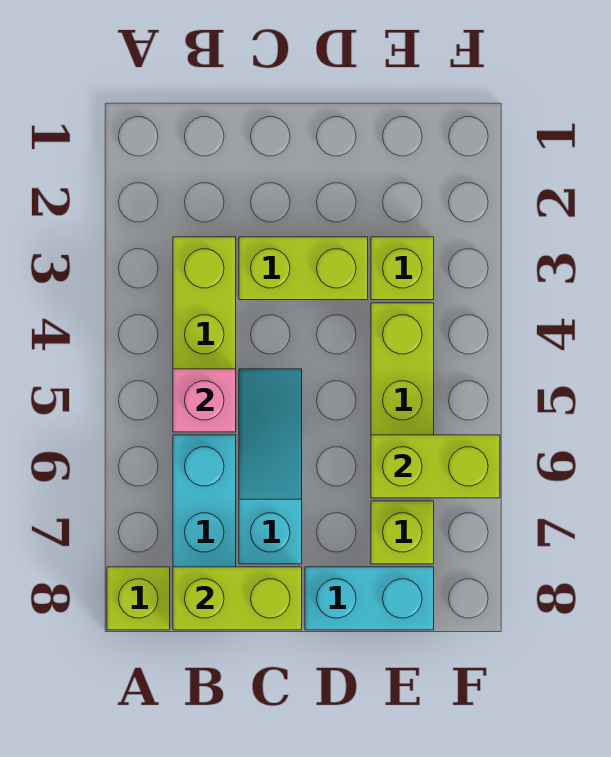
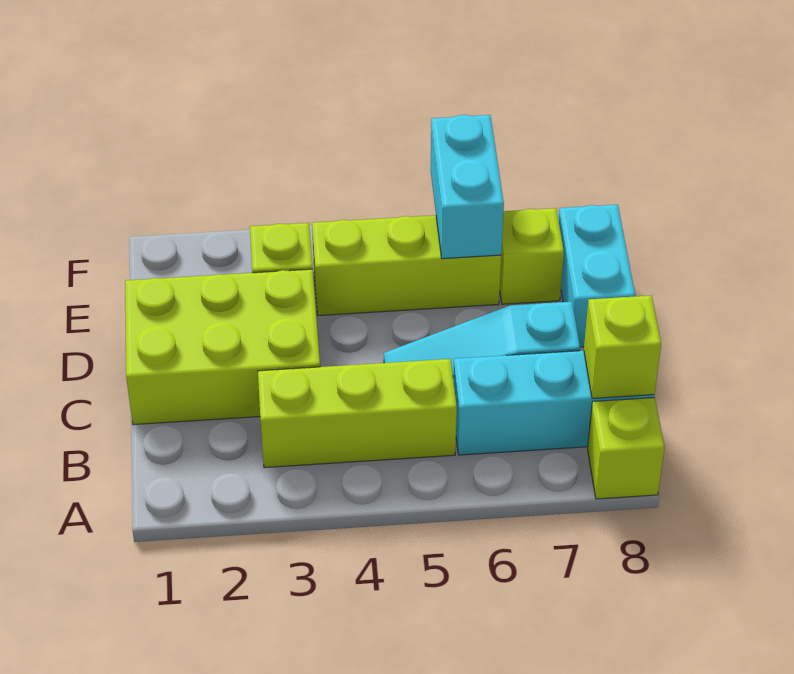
pink brick B5 level 2 -> none
lime brick B8:C8 level 2 -> lime brick B8 level 2
lime brick C3:D3 level 1 -> lime brick C1:D3 level 1
lime brick E6:F6 level 2 -> cyan brick E6:F6 level 2

